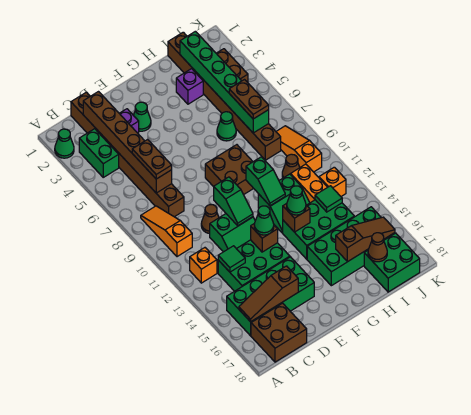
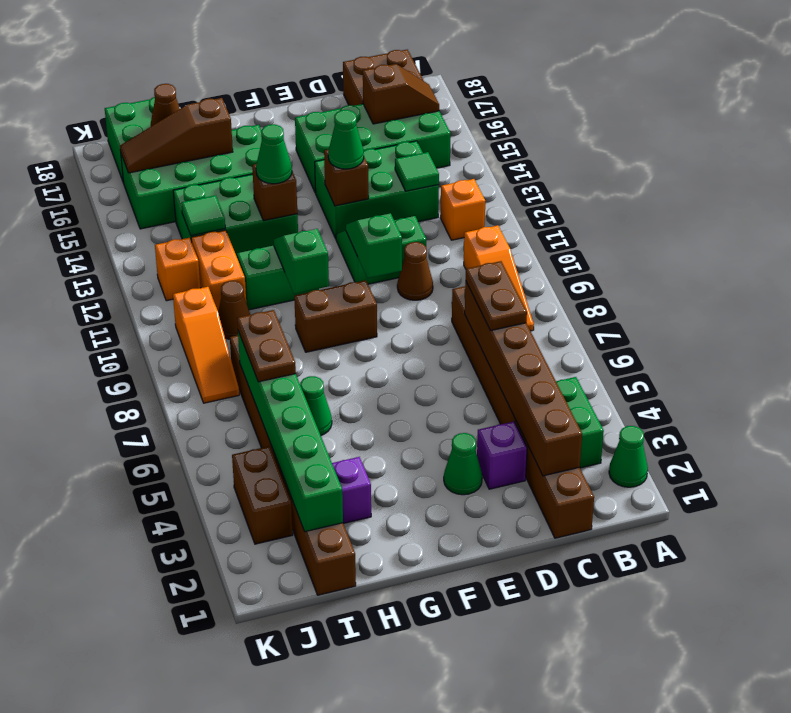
brown slope B16:D16 level 2 top D -> brown slope B16:C16 level 2 top C
brown brick F8:G9 level 1 -> brown brick F9:G9 level 1

